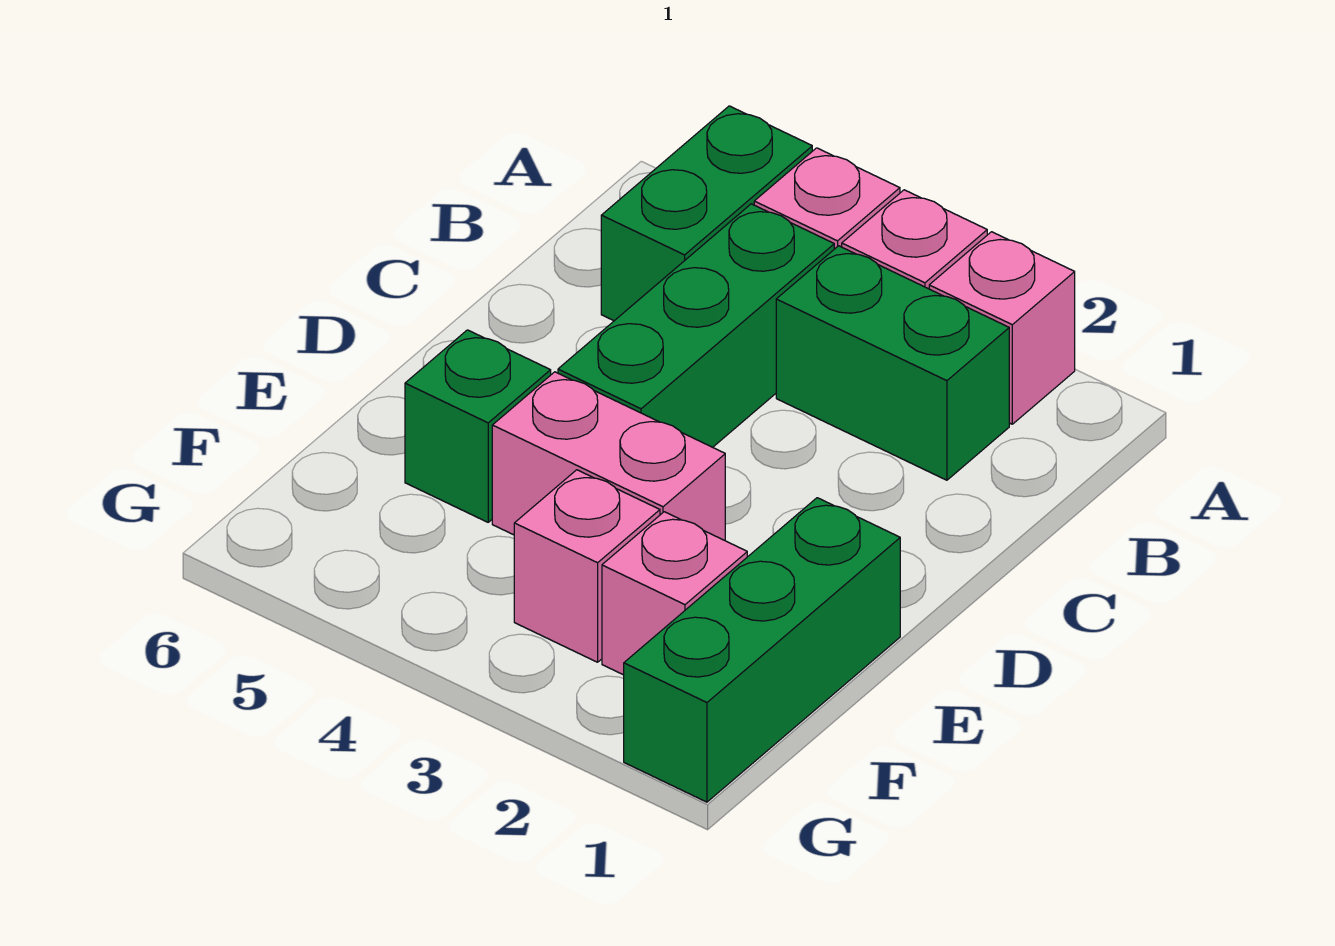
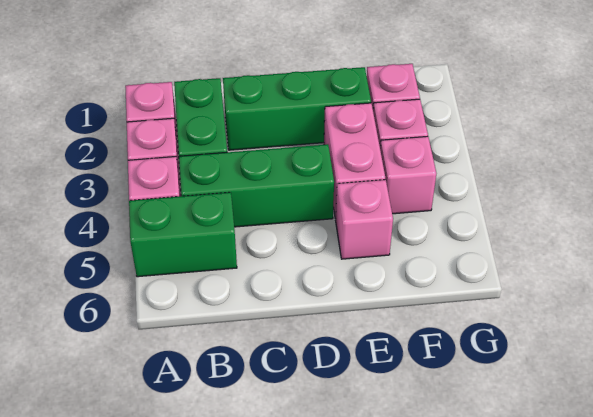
green brick E1:G1 level 1 -> green brick C2:E2 level 1
green brick E5 level 1 -> pink brick E5 level 1
none -> pink brick F4 level 1

